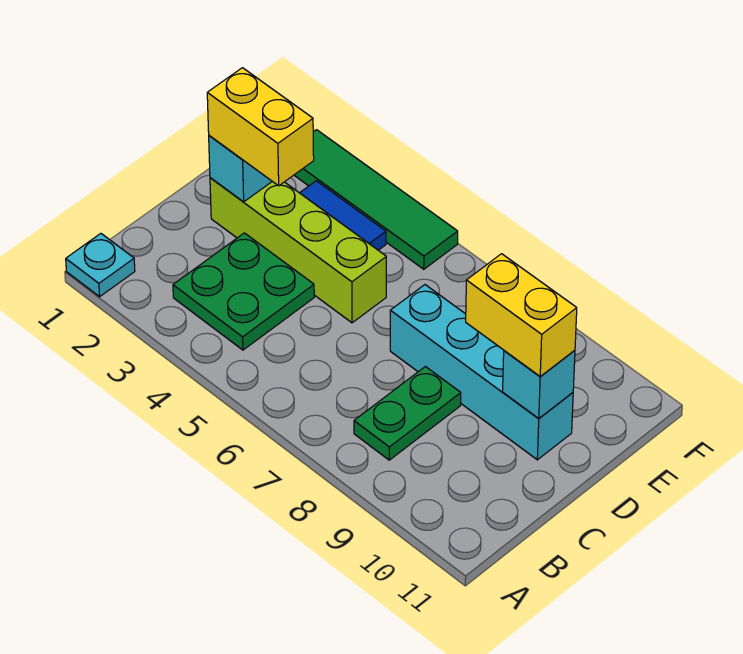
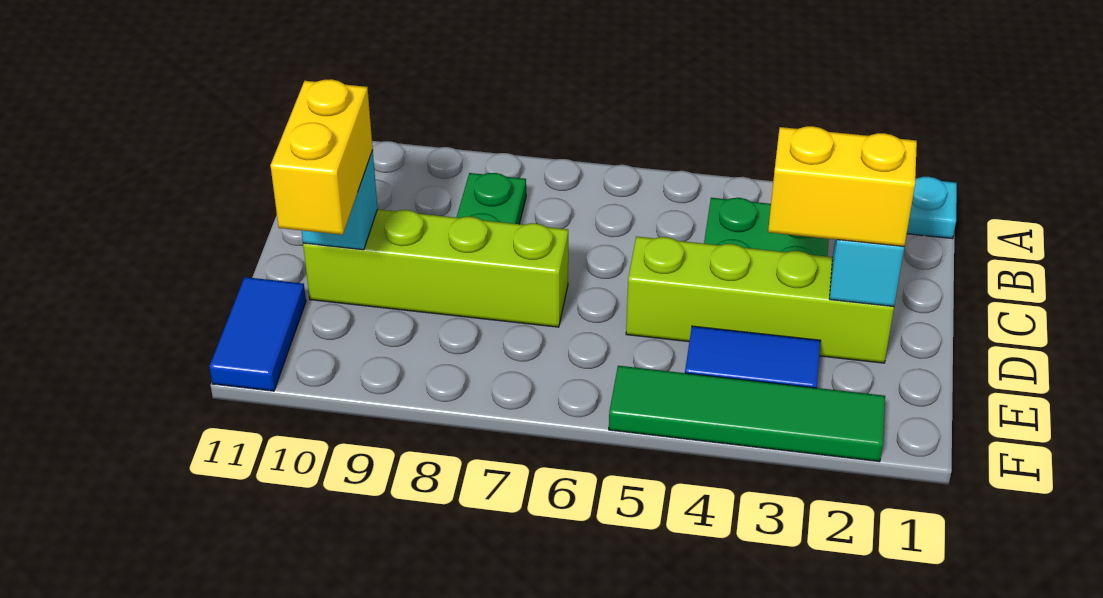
cyan brick D7:D10 level 1 -> lime brick D7:D10 level 1
yellow brick D9:D10 level 3 -> yellow brick D10:E10 level 3
none -> blue tile E11:F11 level 1

